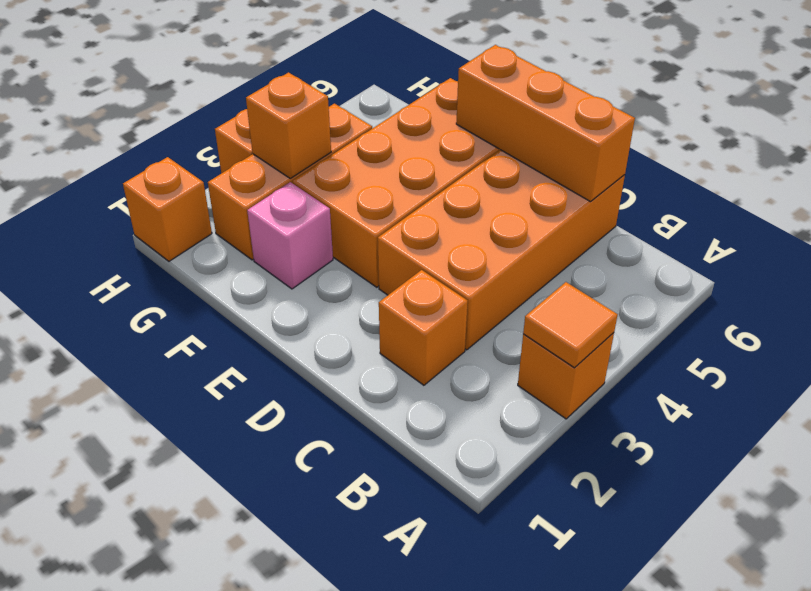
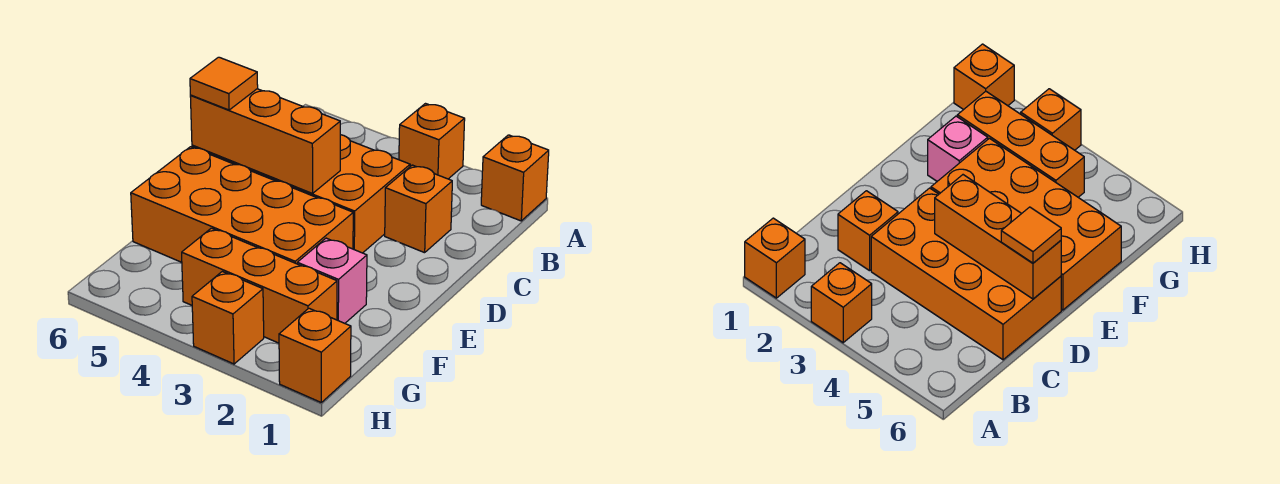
orange tile A3 level 2 -> orange tile D6 level 3
orange brick C6:E6 level 2 -> orange brick D4:D6 level 2
orange brick G3 level 2 -> orange brick A1 level 1

